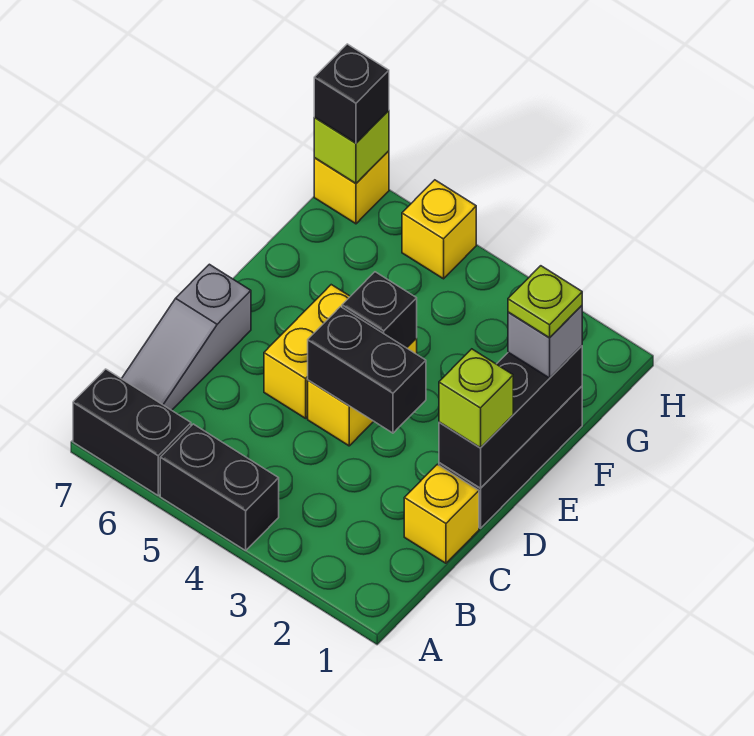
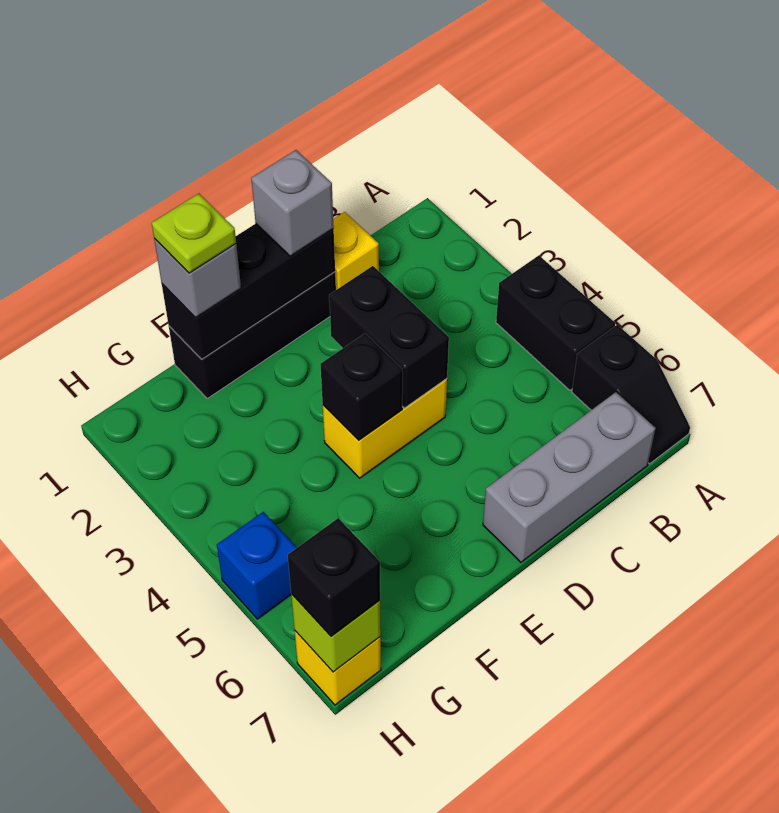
black brick A6:A7 level 1 -> black slope A6:A7 level 1 top 6
grey slope B7:D7 level 1 top D -> grey brick B7:D7 level 1
lime brick D1 level 3 -> grey brick D1 level 3
yellow brick D5:E5 level 1 -> none
yellow brick H5 level 1 -> blue brick H5 level 1

